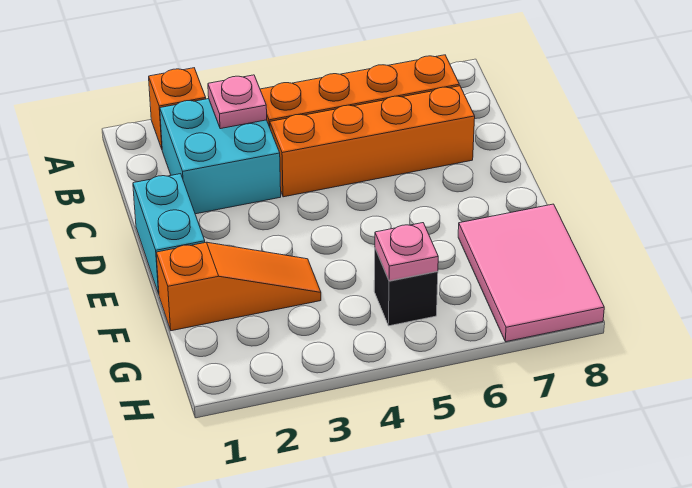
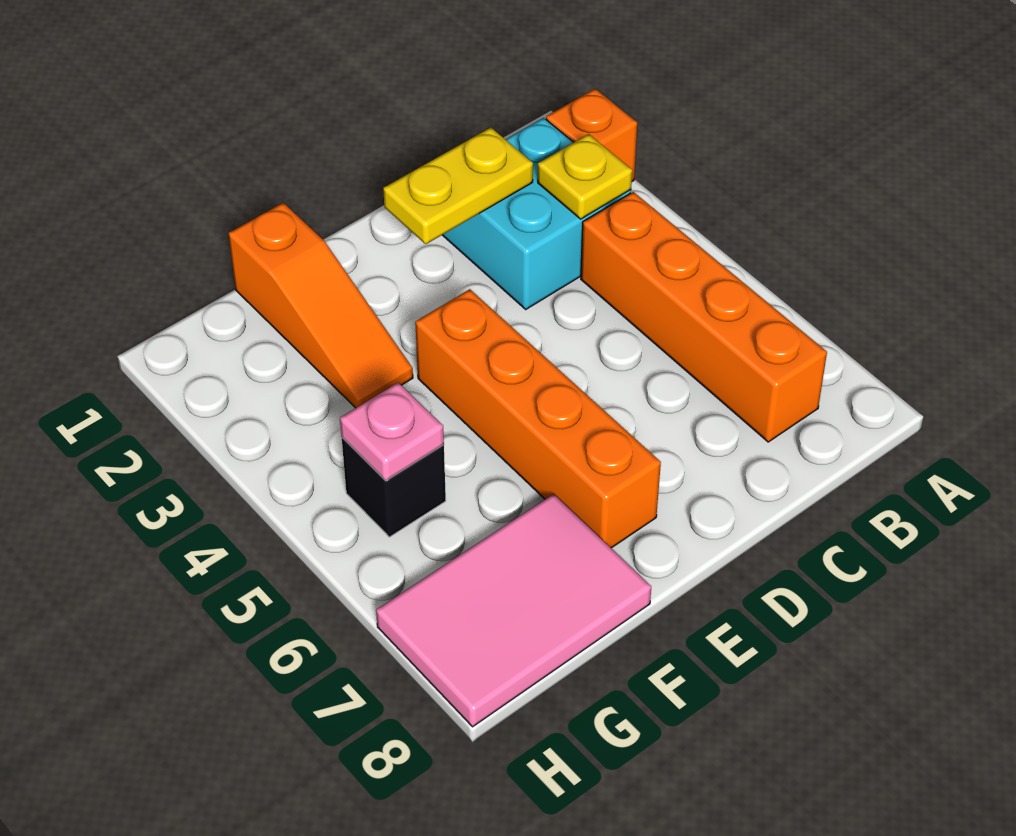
pink plate B3 level 2 -> yellow plate B3 level 2
none -> yellow plate C2:D2 level 2
orange brick C4:C7 level 1 -> orange brick E4:E7 level 1
cyan brick D1:E1 level 1 -> none

